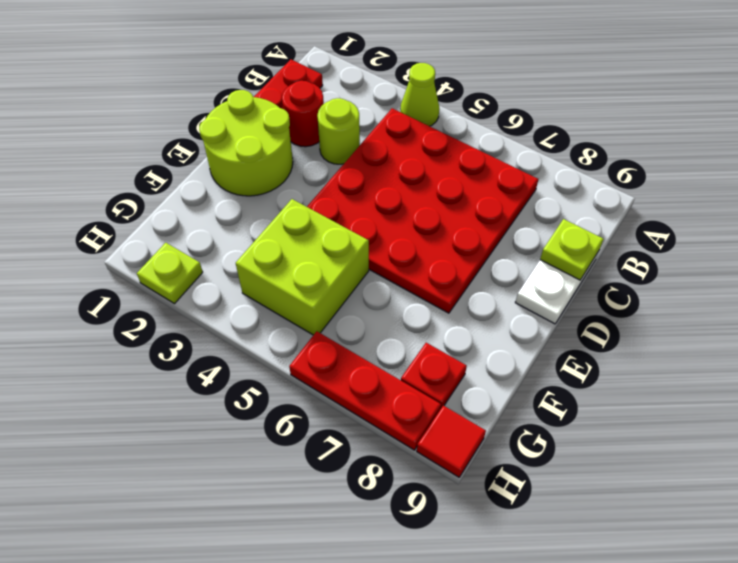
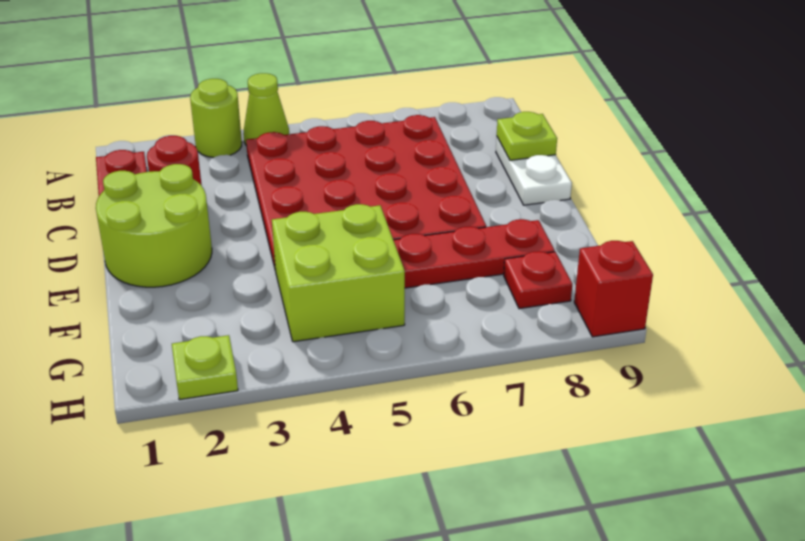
lime round brick C3 level 1 -> lime round brick A3 level 1
red plate H6:H8 level 1 -> red plate F6:F8 level 1
red tile H9 level 1 -> red brick H9 level 1

